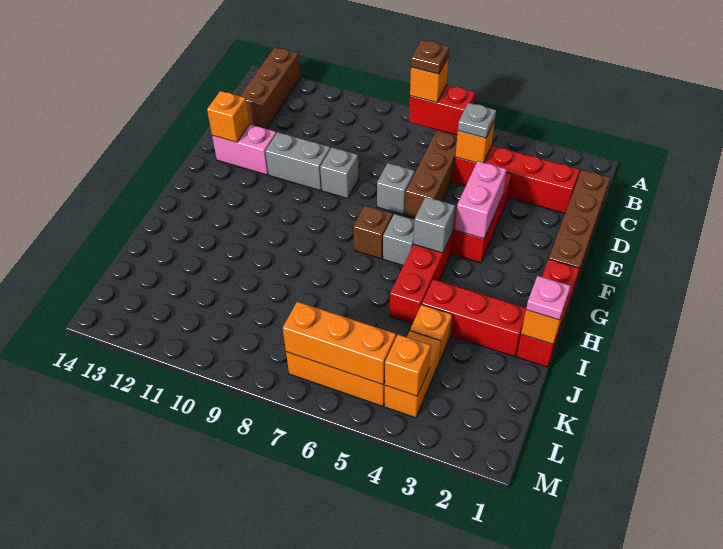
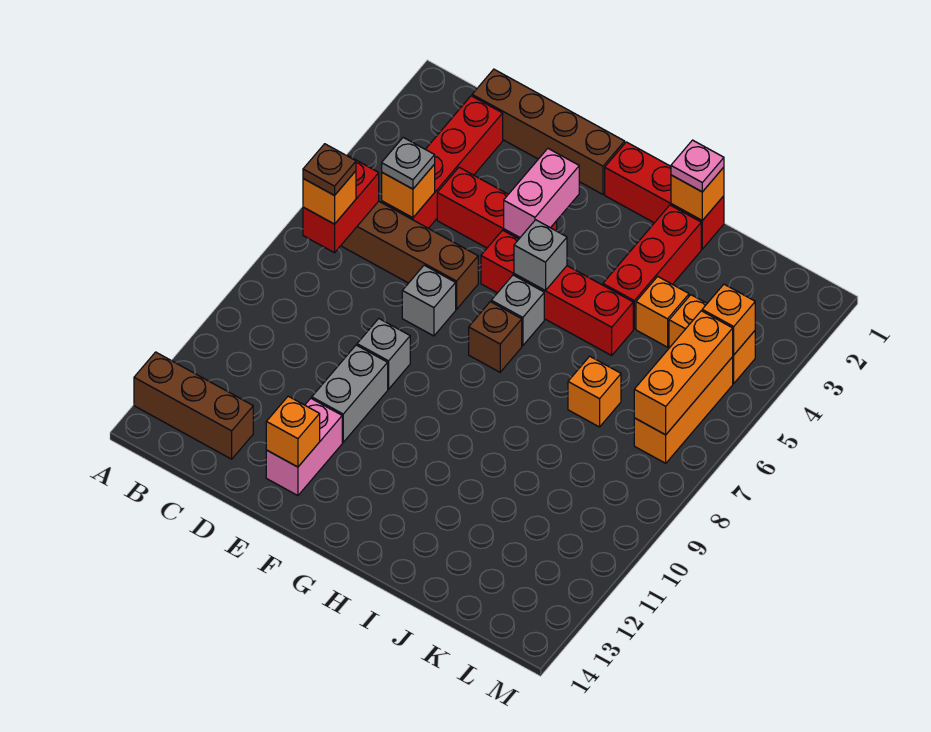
pink brick E4:F4 level 2 -> pink brick F3:F4 level 2
none -> orange brick J7 level 1

